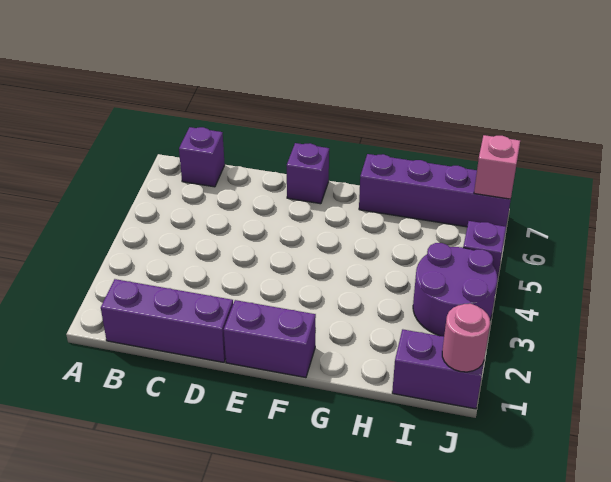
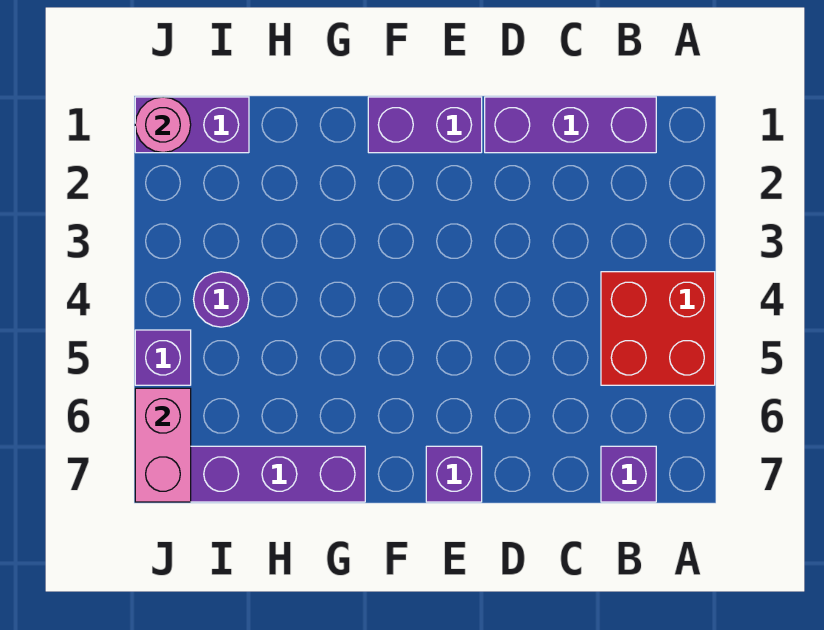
none -> red brick A4:B5 level 1
purple round brick I3:J4 level 1 -> purple round brick I4 level 1
pink brick J7 level 2 -> pink brick J6:J7 level 2

